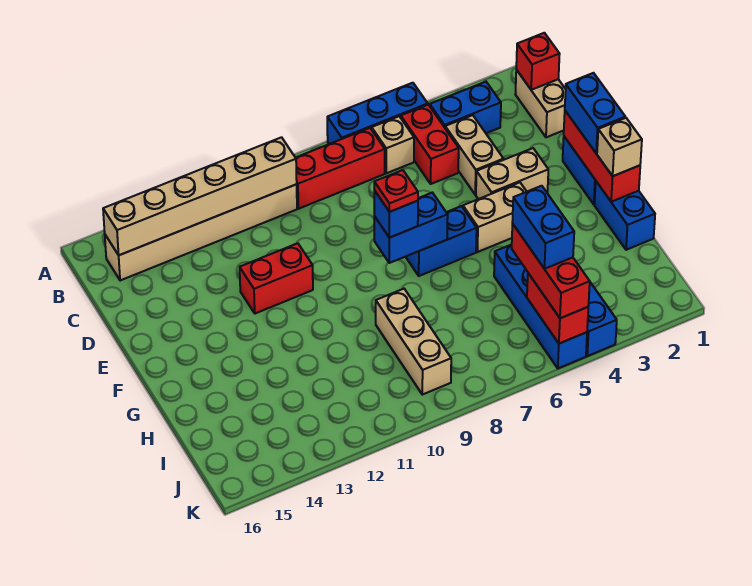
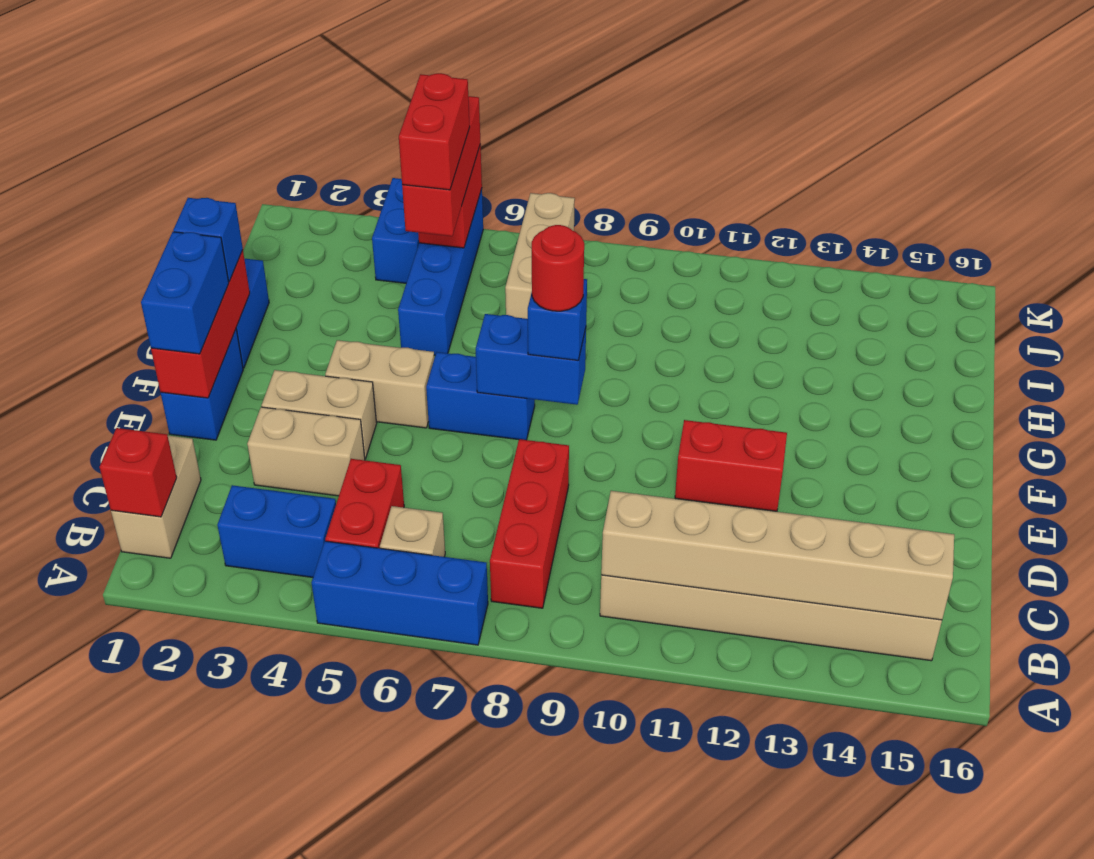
red brick B7:B9 level 1 -> red brick B8:D8 level 1
tan brick C4:D4 level 1 -> tan brick D3:D4 level 1
red plate F8 level 4 -> red round brick F8 level 4
tan brick G1 level 3 -> blue brick G1 level 3
tan brick H9:J9 level 1 -> tan brick I7:K7 level 1
blue brick I5:J5 level 4 -> red brick I5:J5 level 4

